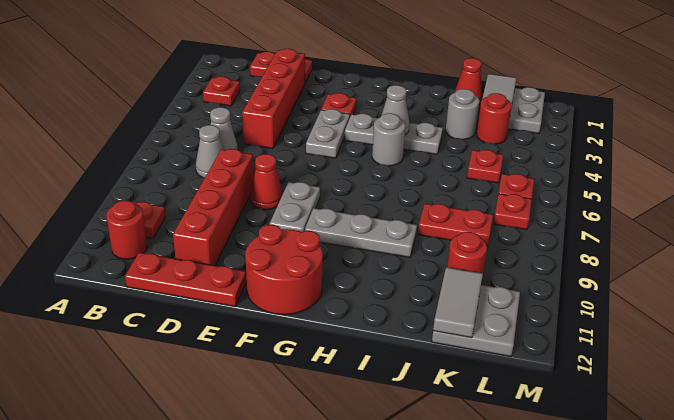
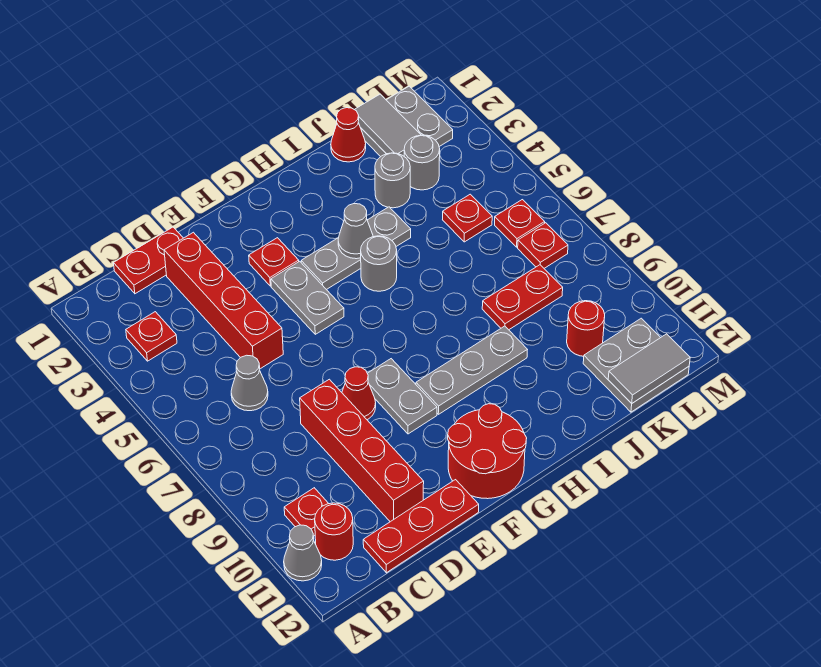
grey cone C7 level 1 -> grey cone A11 level 1
red round brick K3 level 1 -> grey round brick K3 level 1
grey tile K11:K12 level 2 -> grey tile K12:L12 level 2

